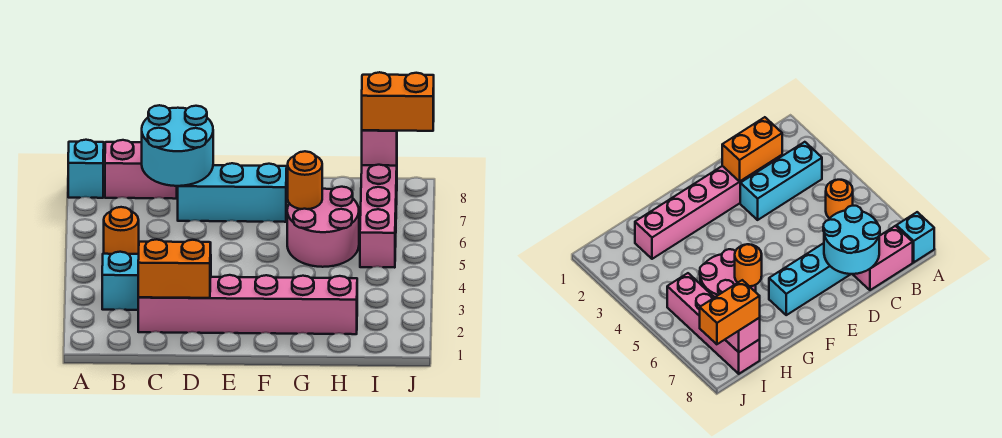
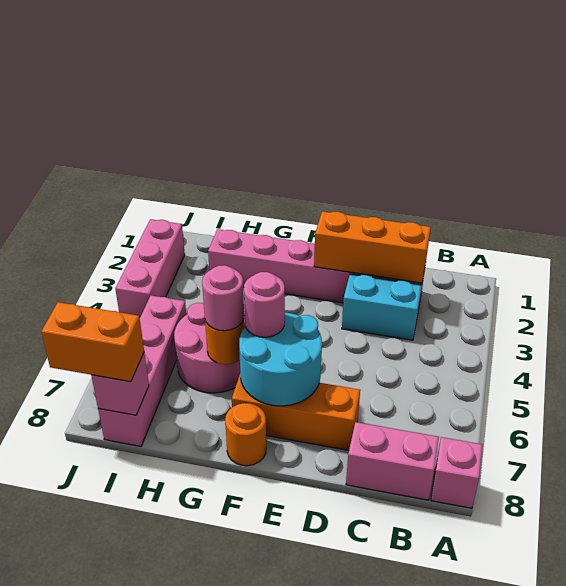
cyan brick A8 level 1 -> pink brick A8 level 1
cyan brick B3:D3 level 1 -> cyan brick C3:D3 level 1
orange round brick B5 level 1 -> orange round brick F8 level 1
orange brick C2:D2 level 2 -> orange brick C2:E2 level 2
cyan round brick C7:D8 level 2 -> cyan round brick E6:F7 level 2
cyan brick D7:F7 level 1 -> orange brick D7:F7 level 1
none -> pink round brick F6 level 3
none -> pink round brick G6 level 3
none -> pink brick J2:J4 level 1

